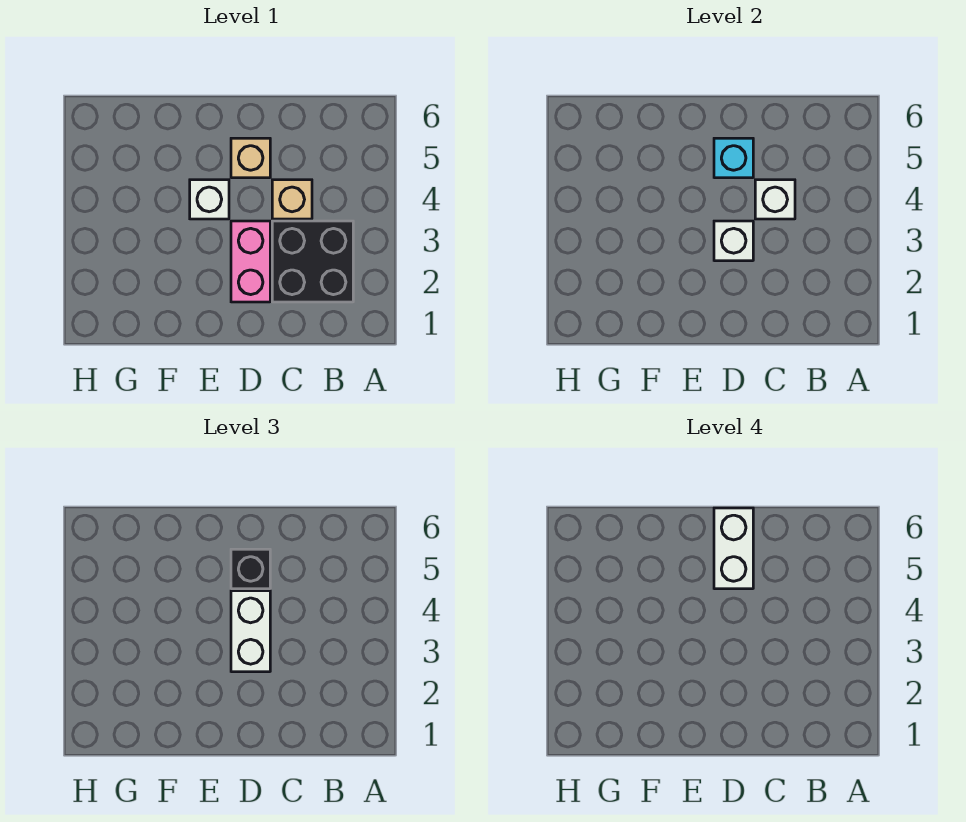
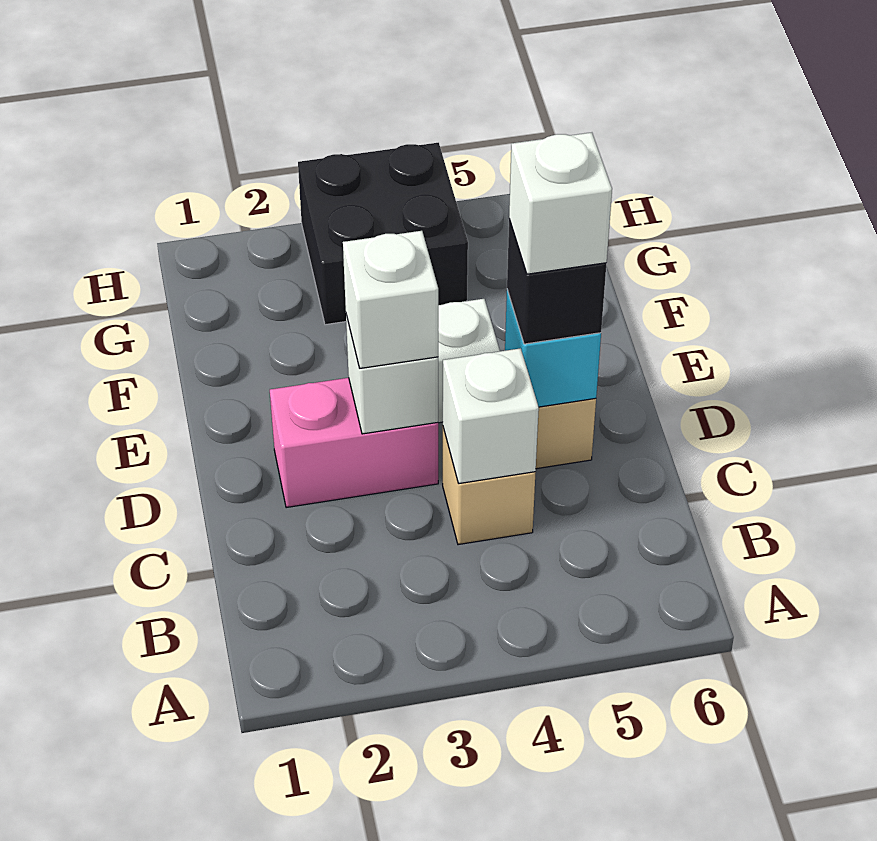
black brick B2:C3 level 1 -> black brick G3:H4 level 1
white brick D3:D4 level 3 -> white brick D3 level 3
white brick D5:D6 level 4 -> white brick D5 level 4

